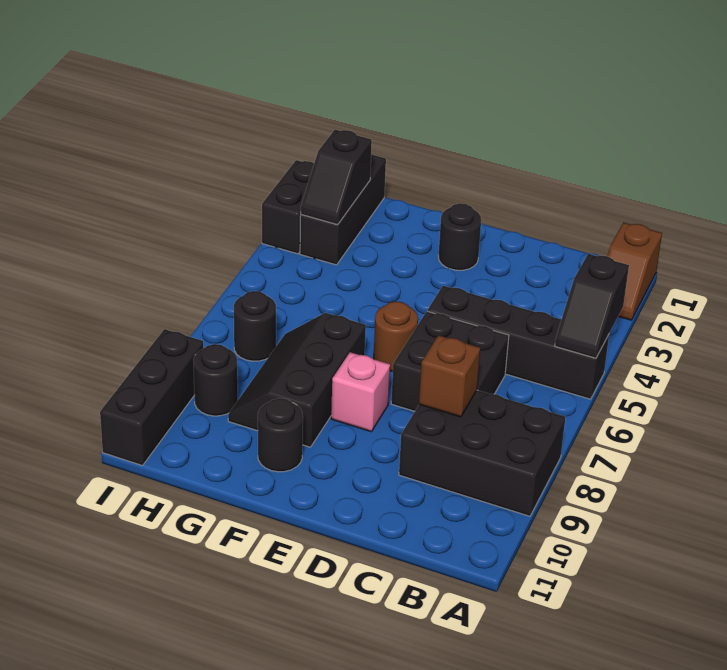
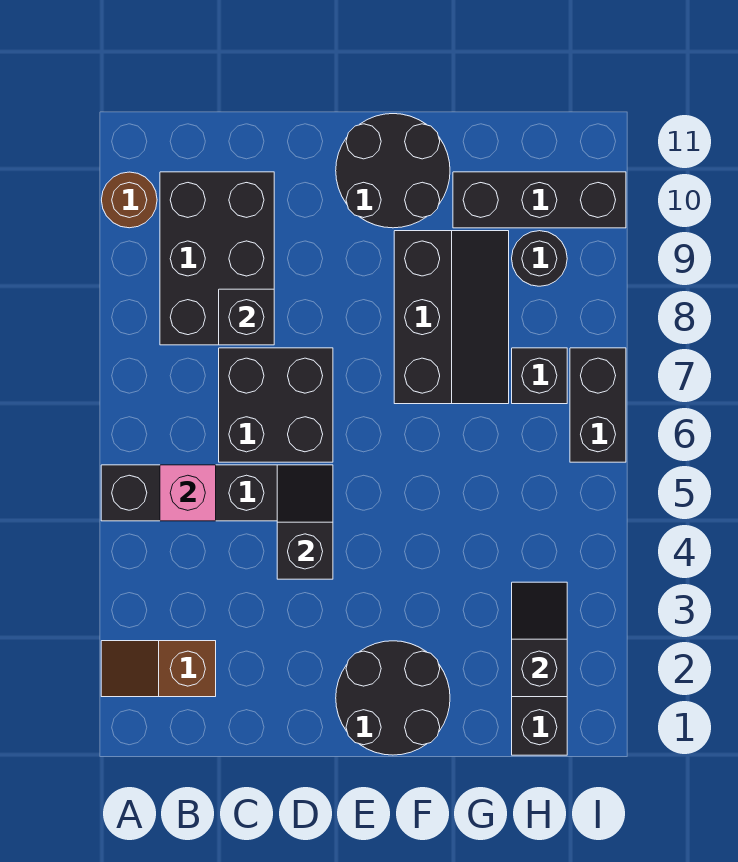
brown slope A1:A2 level 1 top 1 -> brown slope A2:B2 level 1 top B
black slope A4:A5 level 2 top 4 -> black slope D4:D5 level 2 top 4
black brick A8:C9 level 1 -> black brick B8:C10 level 1
brown brick C8 level 2 -> black brick C8 level 2
black round brick E2 level 1 -> black round brick E1:F2 level 1
brown round brick E6 level 1 -> brown round brick A10 level 1
pink brick E8 level 1 -> pink brick B5 level 2
black round brick F10 level 1 -> black round brick E10:F11 level 1
black round brick H7 level 1 -> black brick H7 level 1
black brick I2:I3 level 1 -> black brick I6:I7 level 1
black brick I9:I11 level 1 -> black brick G10:I10 level 1

